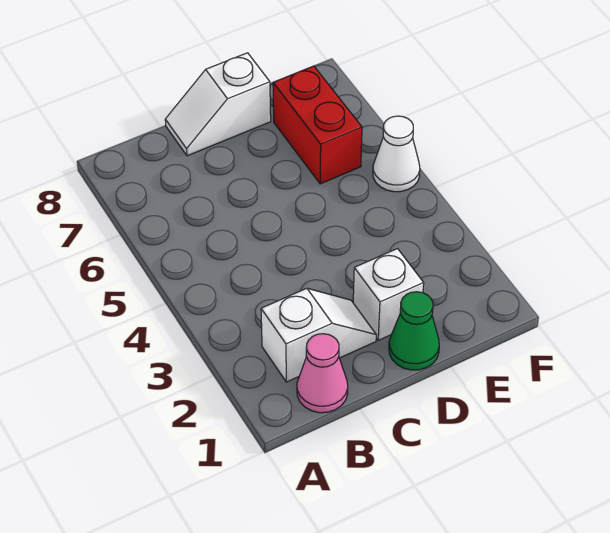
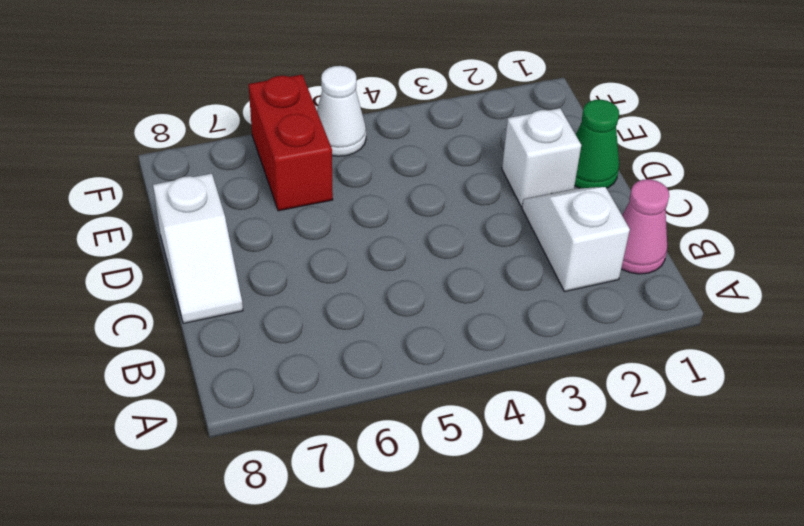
red brick E6:E7 level 1 -> red brick E6:F6 level 1

